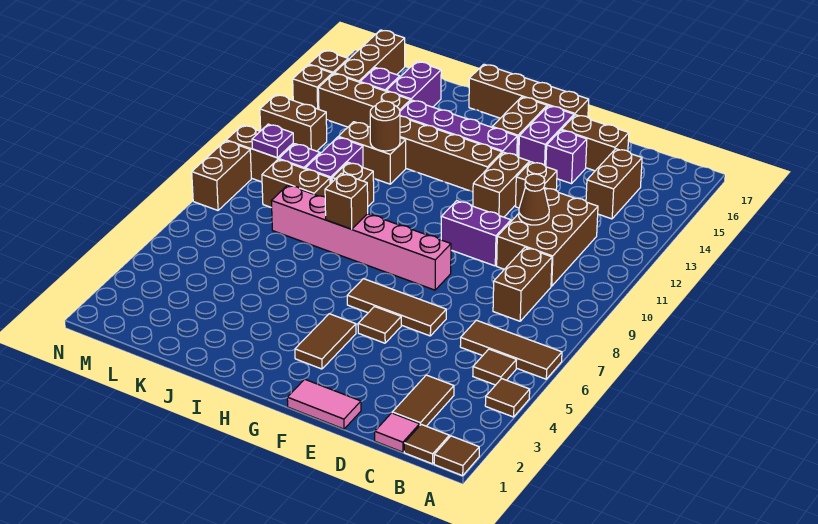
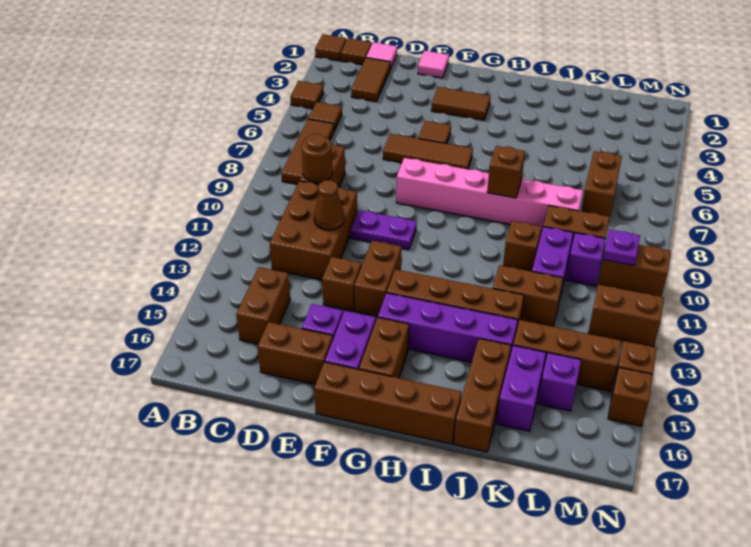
brown tile A6:C6 level 1 -> brown tile B6:B8 level 1
pink tile E1:F1 level 1 -> pink tile E1 level 1
purple brick E10:F10 level 1 -> purple plate E10:F10 level 1
brown tile G3:G4 level 1 -> brown tile F3:G3 level 1
brown round brick J12 level 2 -> brown round brick C9 level 2
brown brick M15:M17 level 1 -> brown brick J15:J17 level 1
brown brick N8:N9 level 1 -> brown brick L6:L7 level 1

